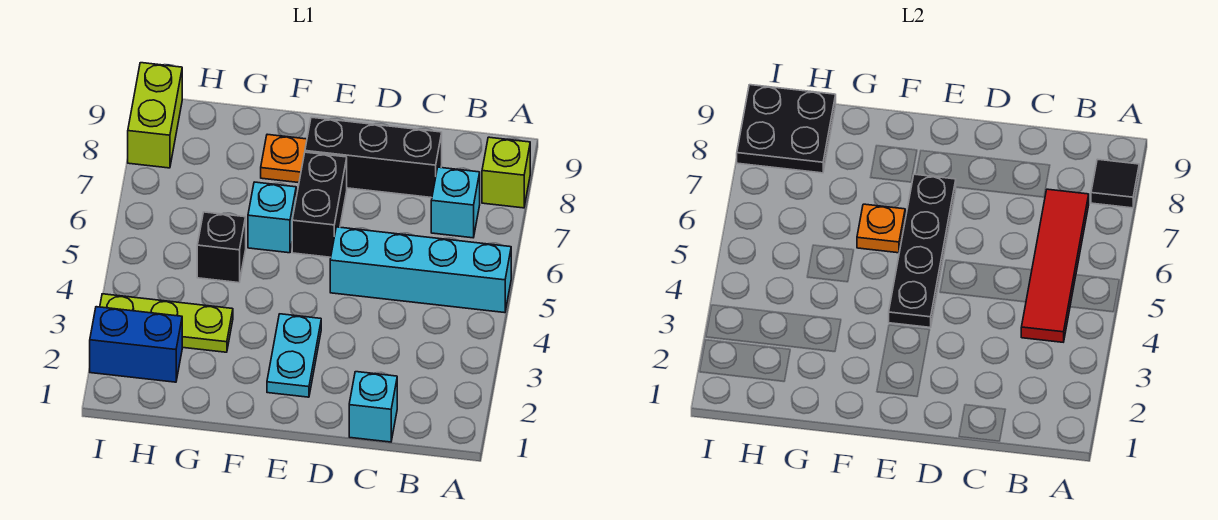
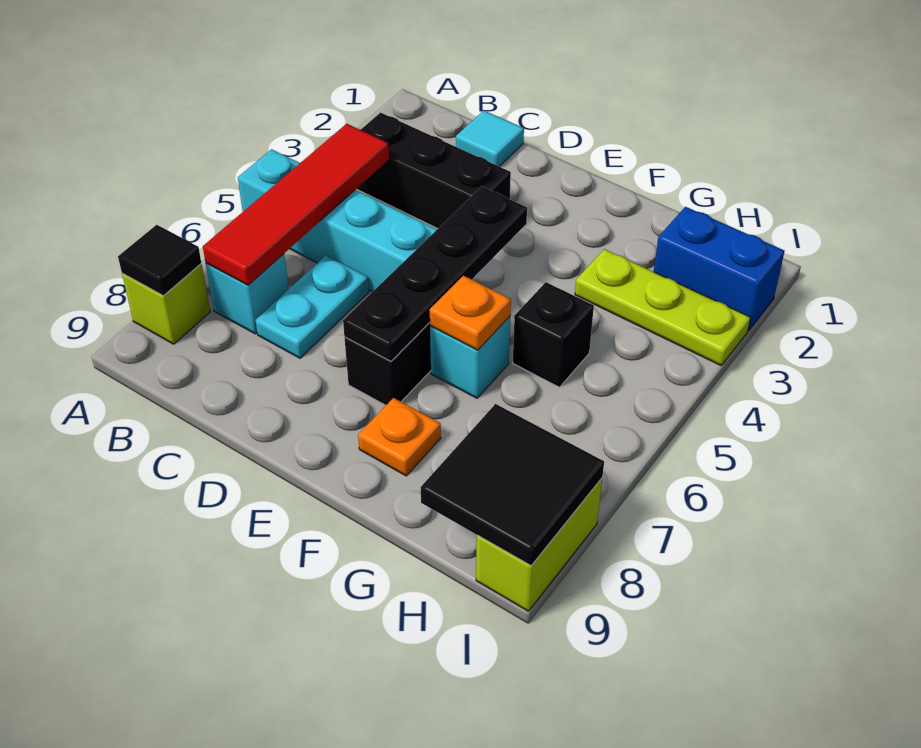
cyan brick C1 level 1 -> cyan tile C1 level 1
black brick C8:E8 level 1 -> black brick B3:D3 level 1
cyan plate E2:E3 level 1 -> cyan plate C6:C7 level 1
black plate H8:I9 level 2 -> black tile H8:I9 level 2

